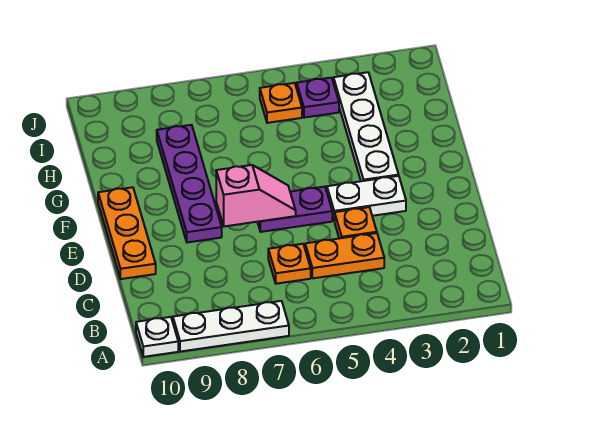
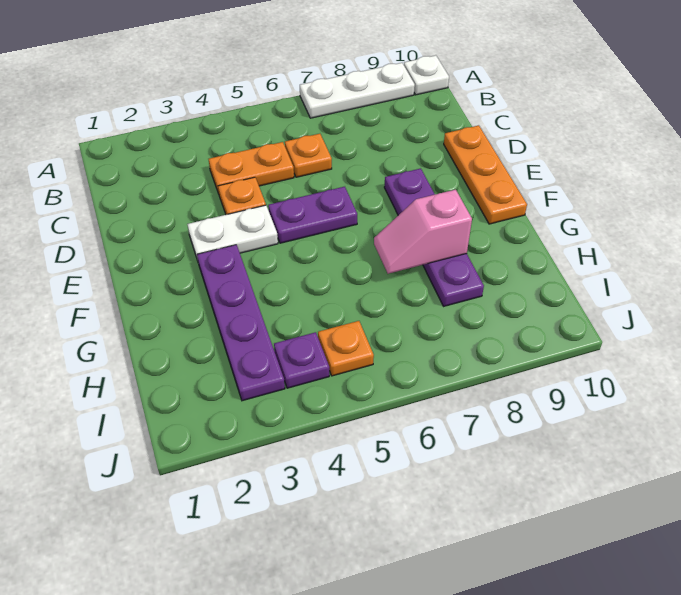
pink slope E6:E7 level 2 top 7 -> pink slope G7:G8 level 2 top 8
white plate F3:I3 level 1 -> purple plate F3:I3 level 1

